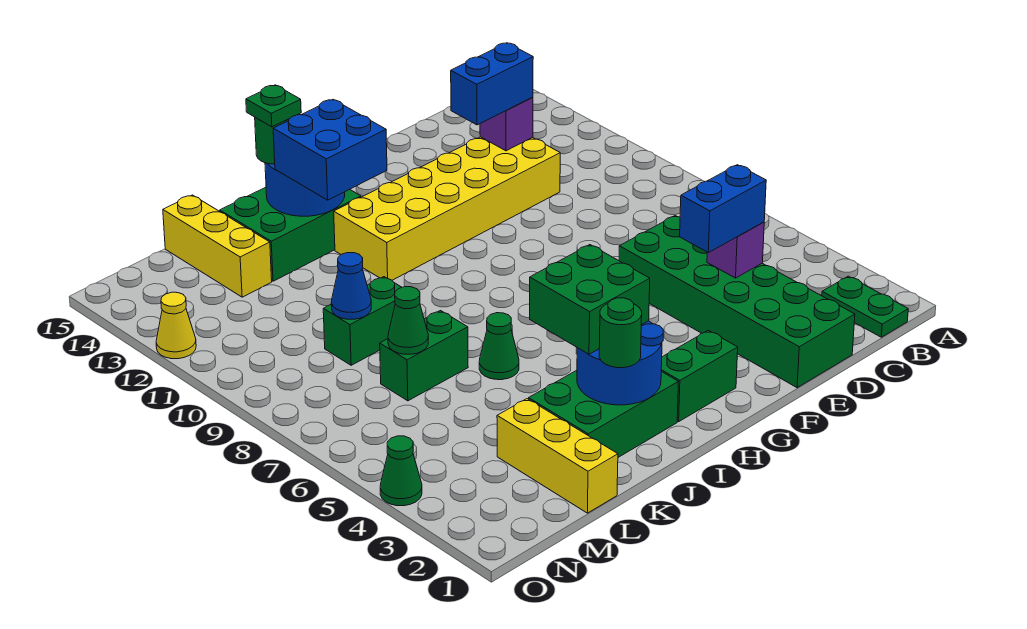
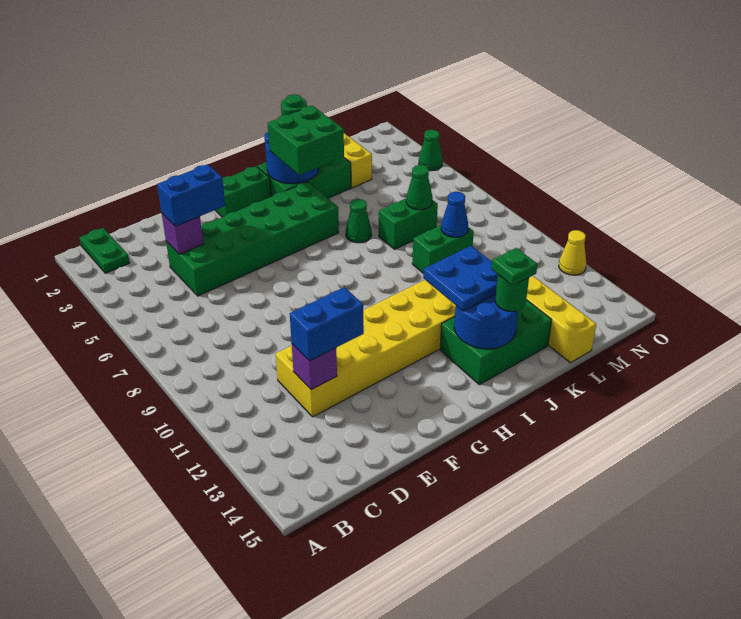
green brick D1:E6 level 1 -> green brick D4:I5 level 1
blue brick I12:J13 level 3 -> blue plate I12:J13 level 3

